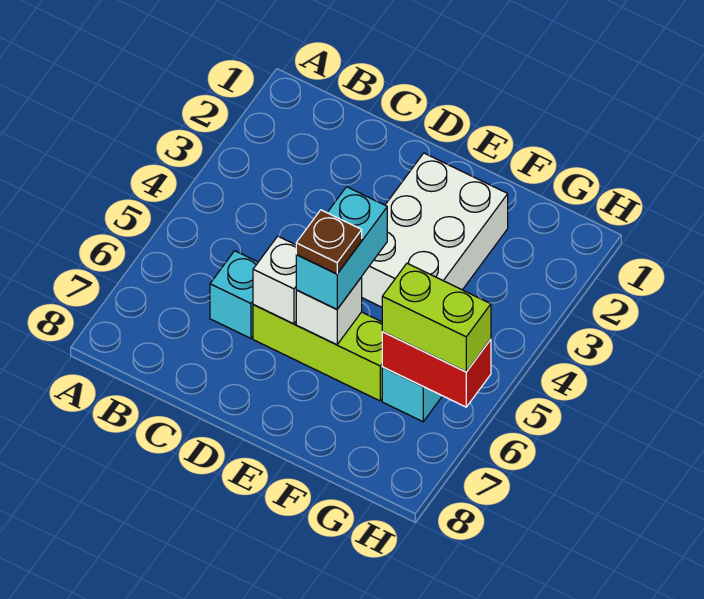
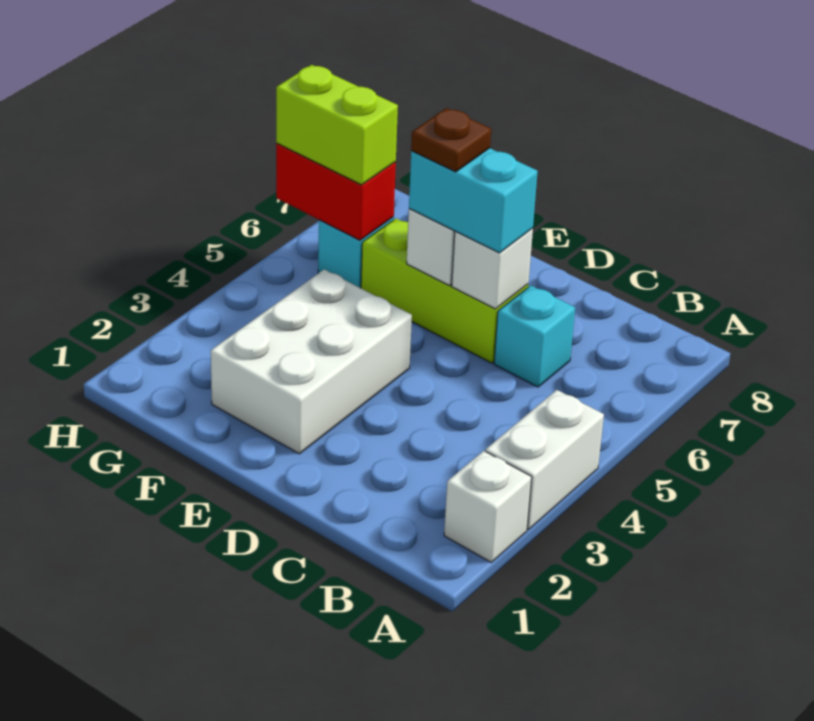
none -> white brick A2 level 1
none -> white brick A3:A4 level 1
cyan brick E5:E6 level 3 -> cyan brick D6:E6 level 3

